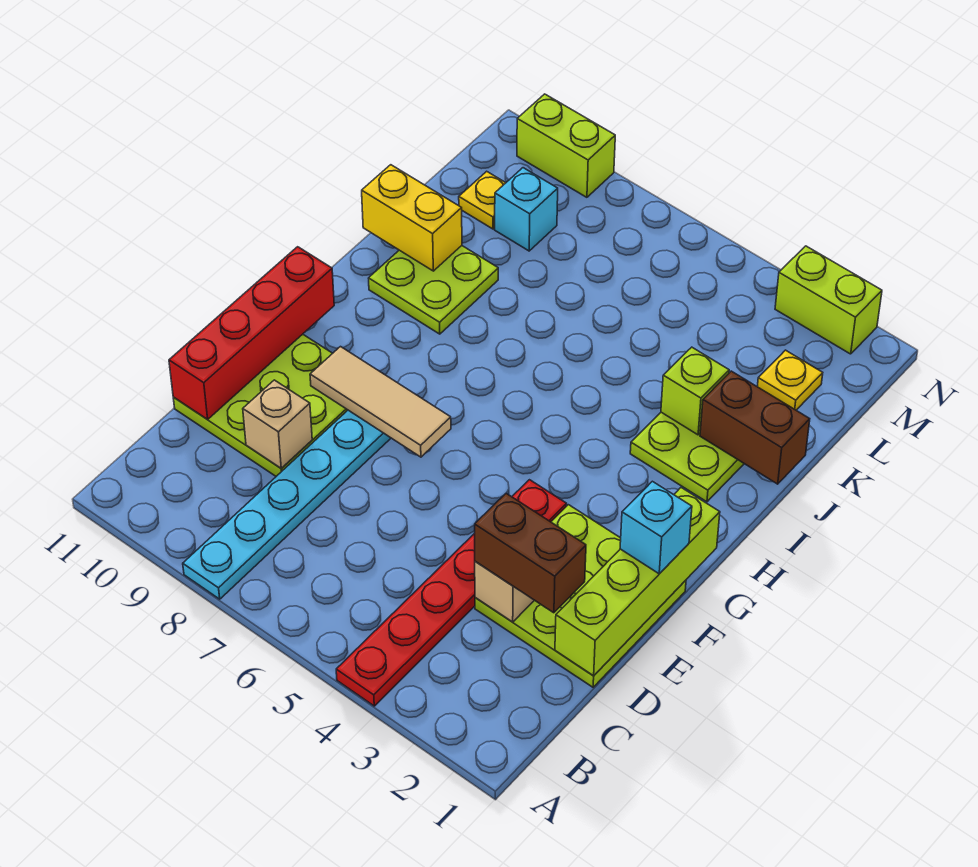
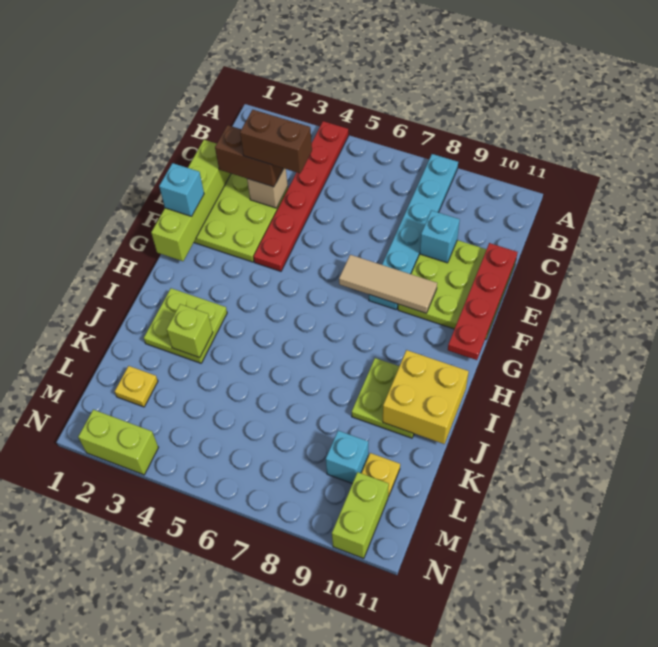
tan brick D9 level 2 -> cyan brick D9 level 2
red brick D11:G11 level 2 -> red plate D11:G11 level 2
brown brick J1:J2 level 2 -> brown brick D3:D4 level 4
yellow brick J10:J11 level 2 -> yellow brick I10:J11 level 2
lime brick N9:N10 level 1 -> lime brick M10:N10 level 1

